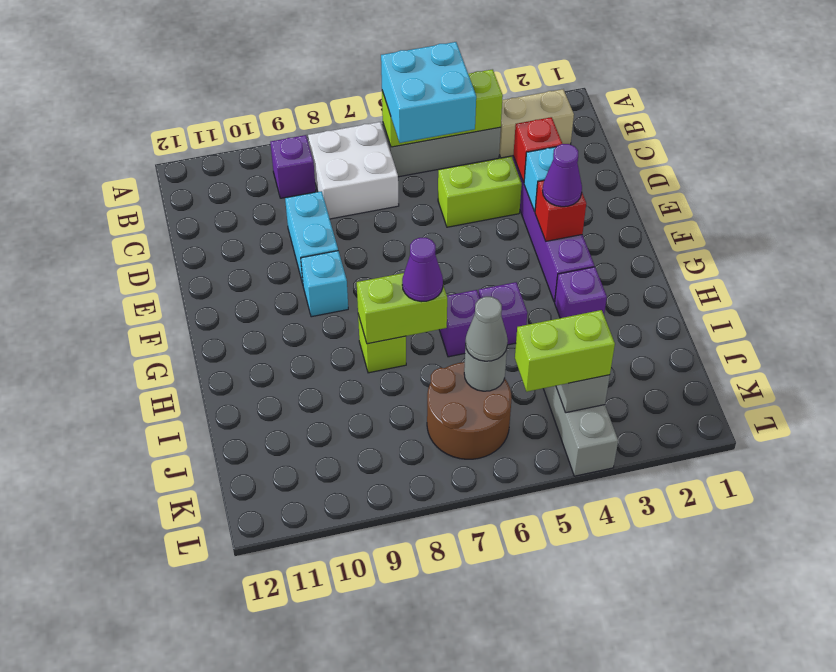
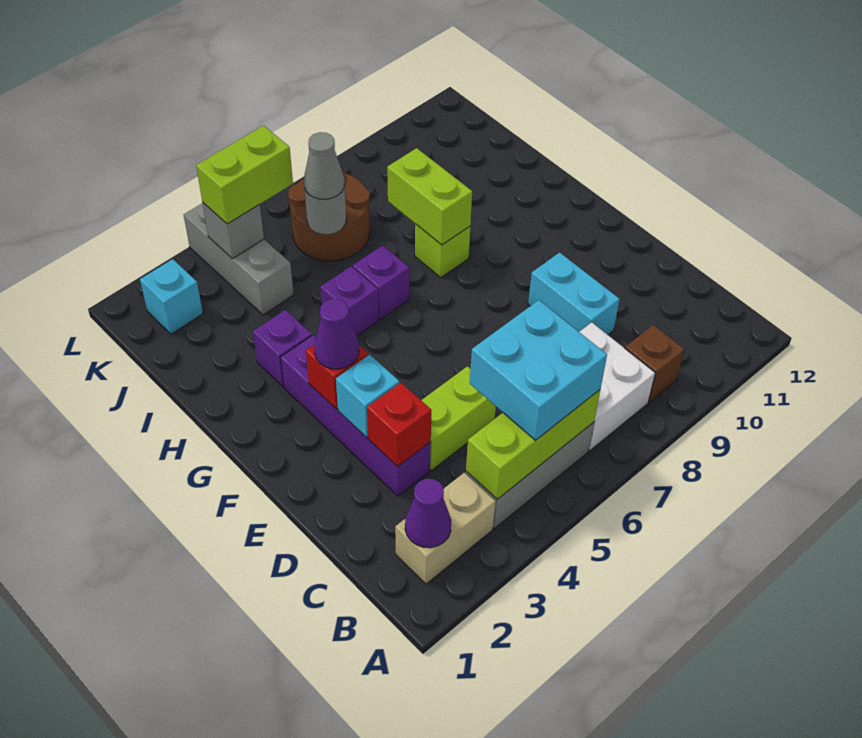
purple brick B9 level 1 -> brown brick B9 level 1
cyan brick F9 level 1 -> cyan brick K2 level 1
lime brick H7:H8 level 2 -> lime brick H8:I8 level 2
purple cone H7 level 3 -> purple cone B2 level 2

